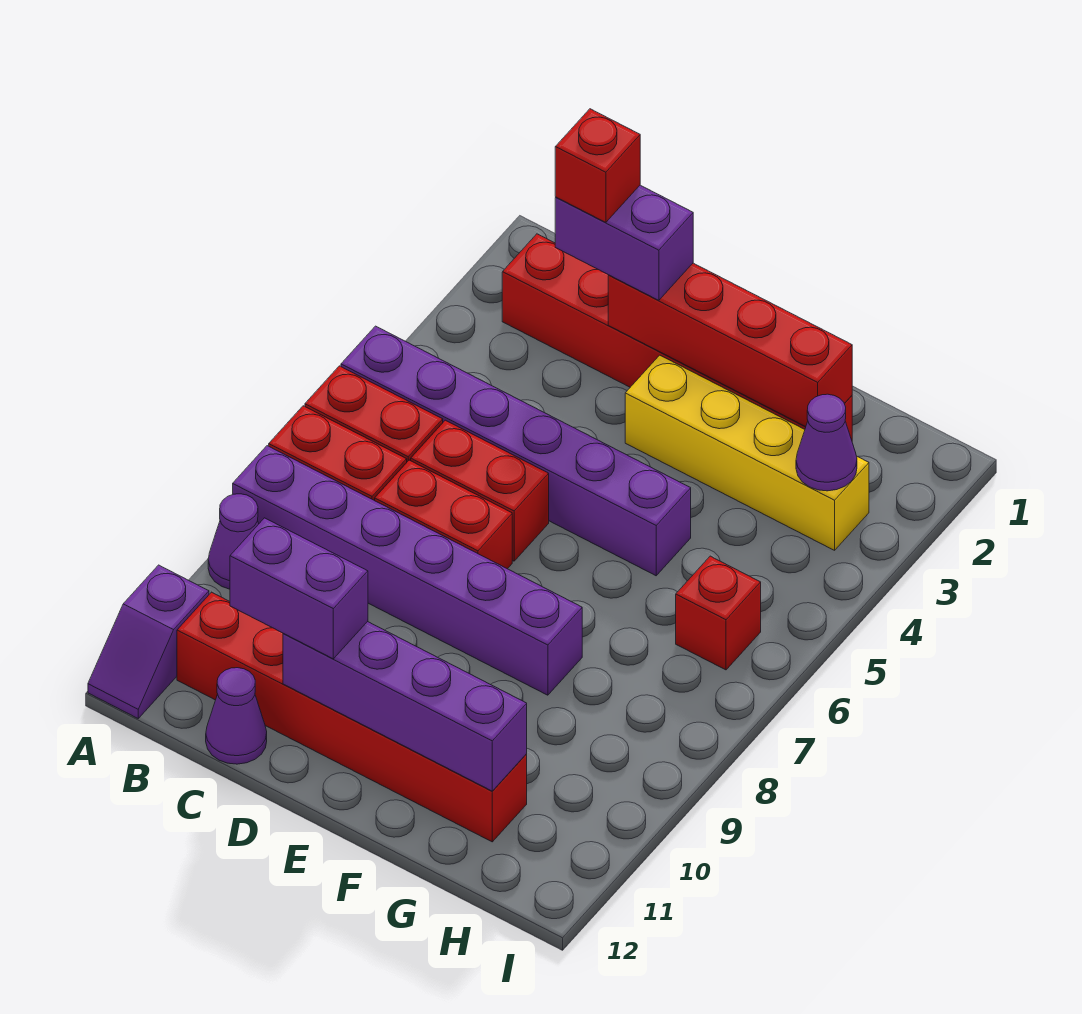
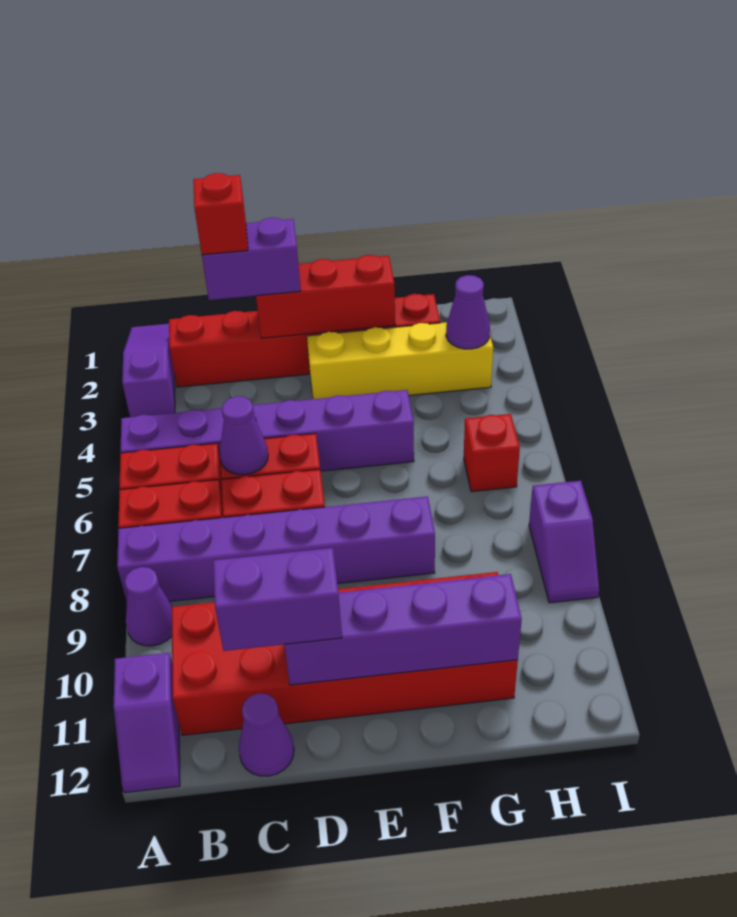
none -> purple slope A1:A3 level 1 top 3
red brick B11:G11 level 1 -> red brick B10:G11 level 1
none -> purple cone C6 level 2
red brick D2:G2 level 2 -> red brick D2:F2 level 2
none -> purple slope I8:I9 level 1 top 8

